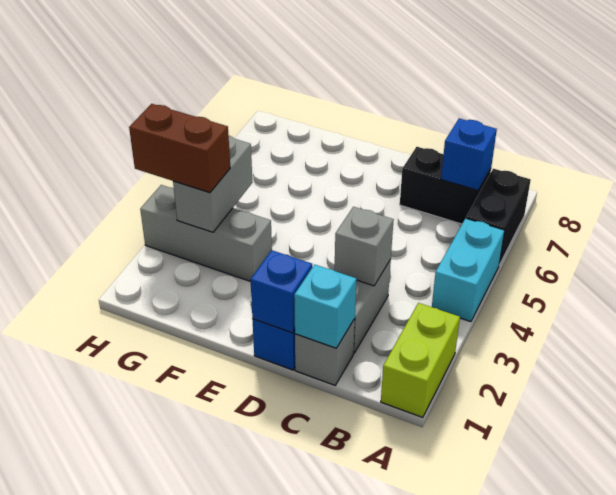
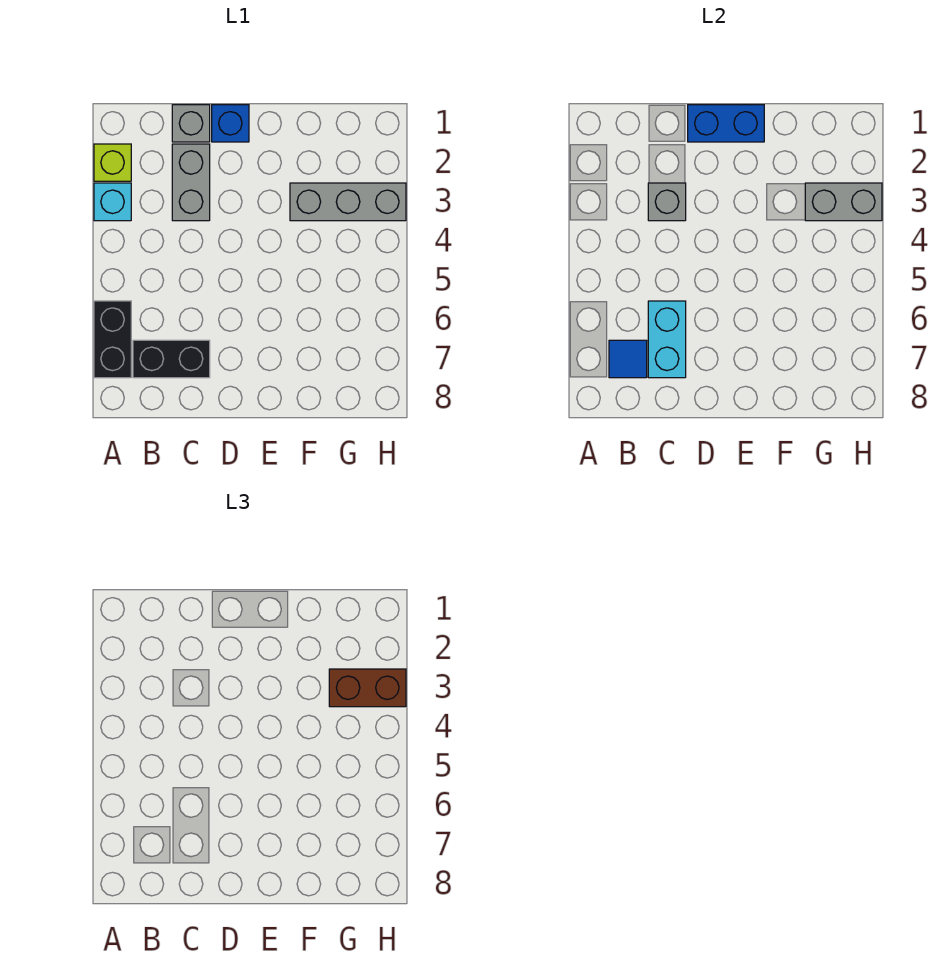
lime brick A1:A2 level 1 -> lime brick A2 level 1
cyan brick A4:A5 level 1 -> cyan brick C6:C7 level 2
blue brick B7 level 2 -> blue tile B7 level 2
cyan brick C1 level 2 -> cyan brick A3 level 1
blue brick D1 level 2 -> blue brick D1:E1 level 2
grey brick G3:G4 level 2 -> grey brick G3:H3 level 2

